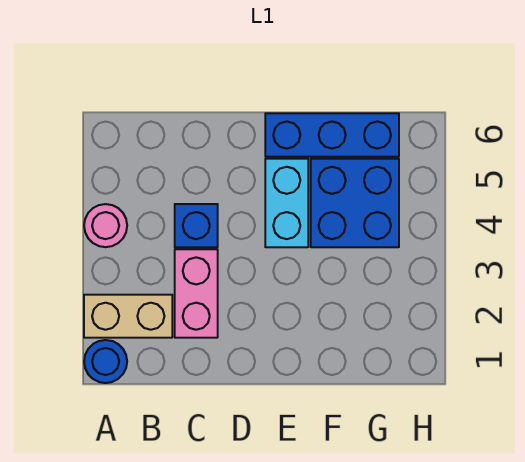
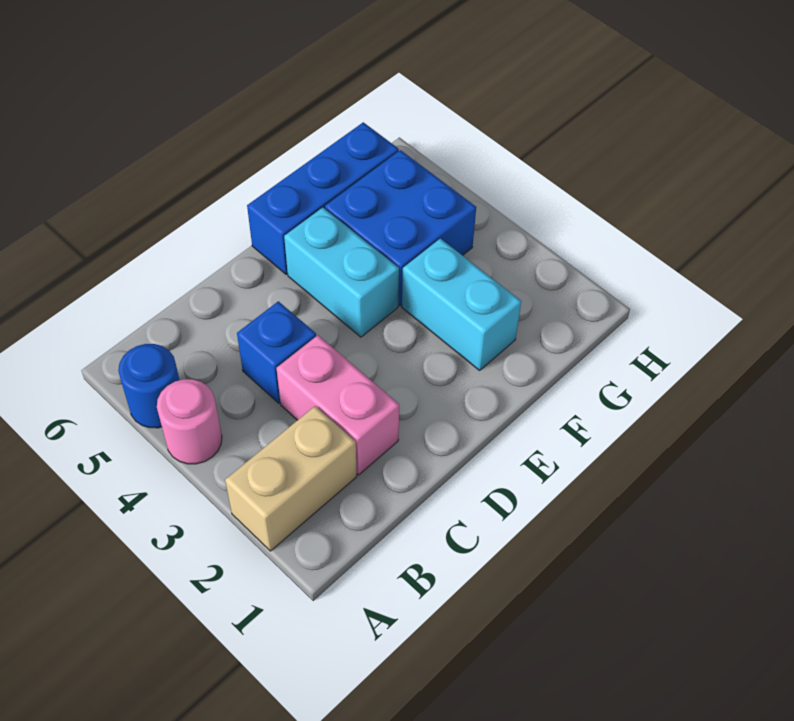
blue round brick A1 level 1 -> blue round brick A5 level 1
none -> cyan brick F2:F3 level 1

